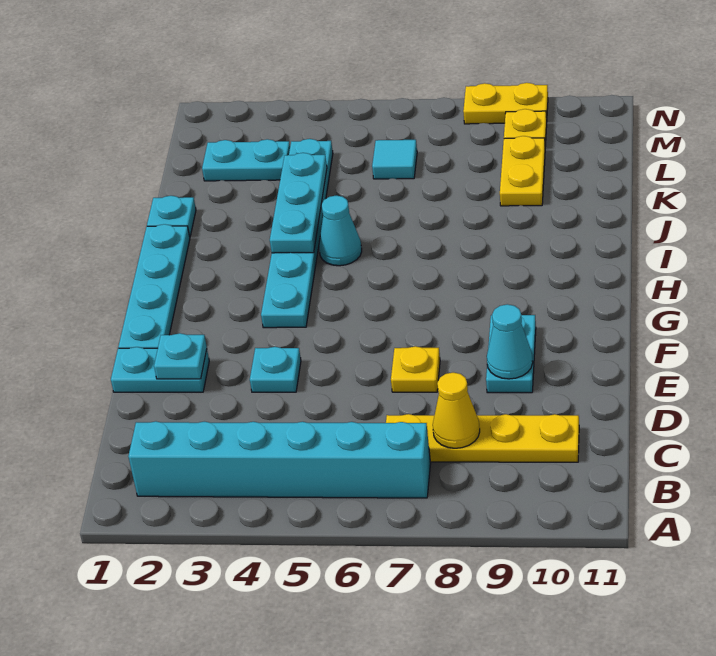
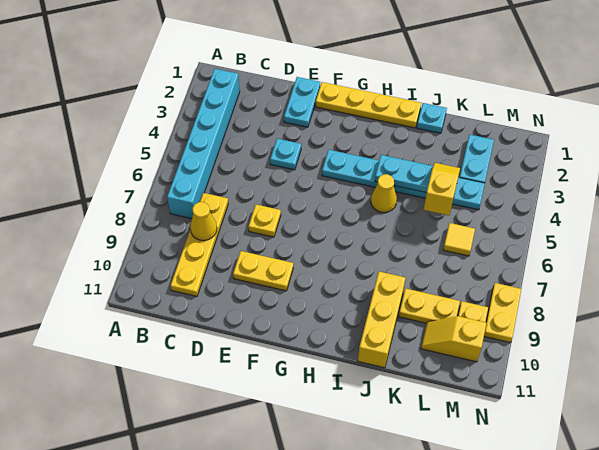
cyan plate E2 level 2 -> none
cyan plate E9:F9 level 1 -> yellow plate E9:F9 level 1
cyan cone E9 level 2 -> none
cyan plate F1:I1 level 1 -> yellow plate F1:I1 level 1
cyan cone I5 level 1 -> yellow cone I5 level 1
none -> yellow brick J9:J11 level 1
none -> yellow slope K4:K5 level 3 top 5
cyan tile L6 level 1 -> yellow tile L6 level 1
none -> yellow slope L10:M10 level 1 top M

